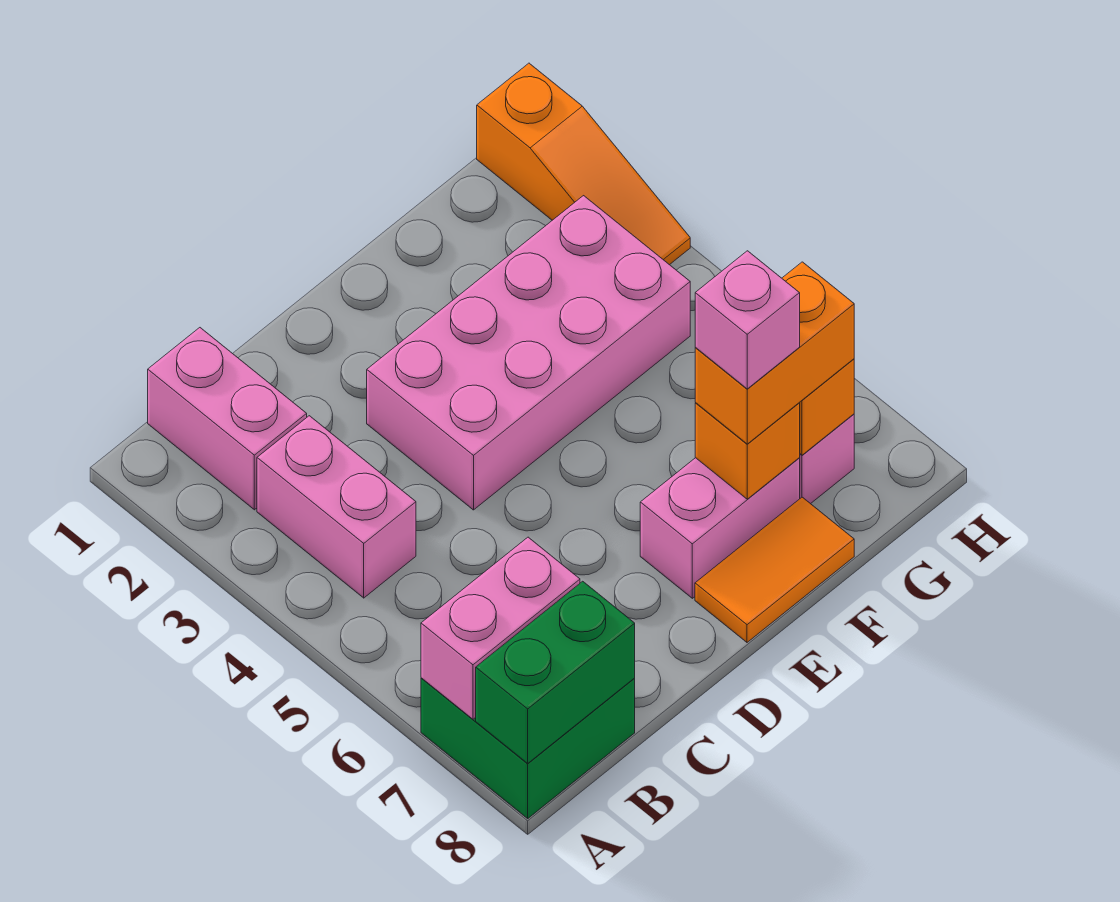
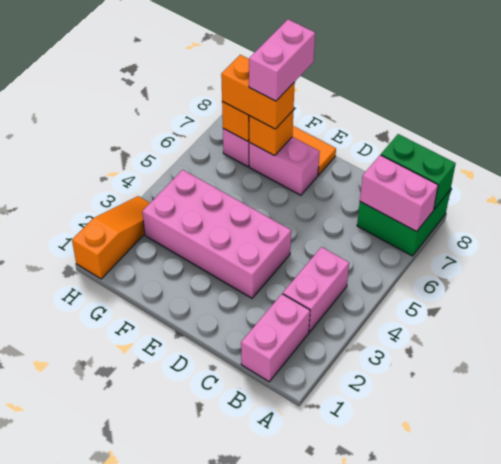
pink brick F7 level 4 -> pink brick F7:F8 level 4

